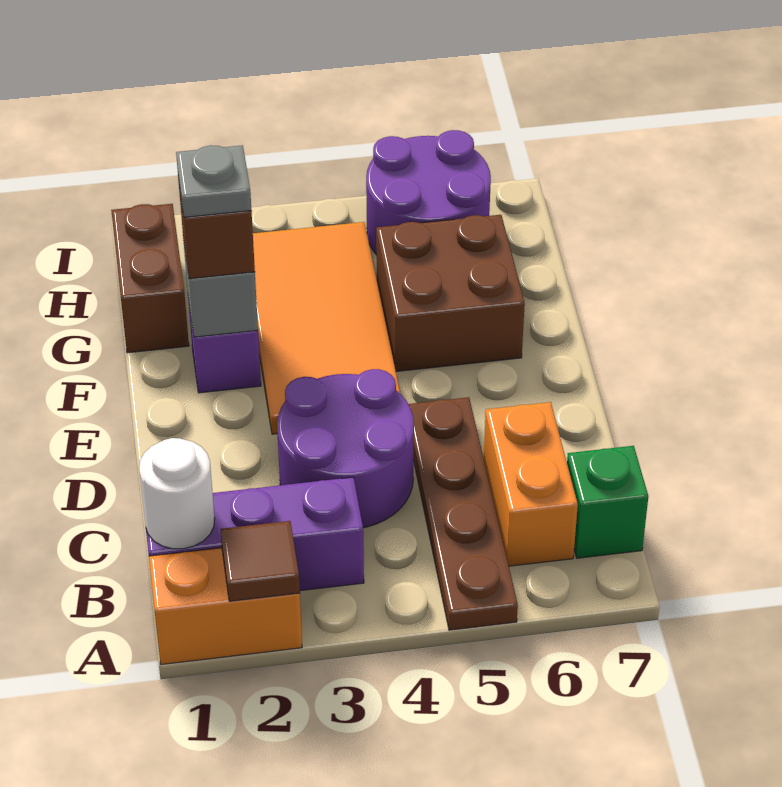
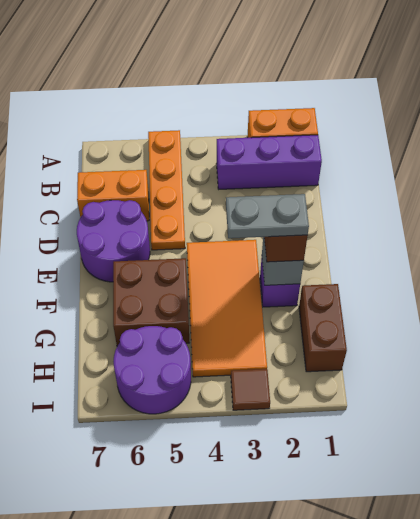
brown tile A2 level 2 -> brown tile I3 level 1
brown plate A5:D5 level 1 -> orange plate A5:D5 level 1
white round brick B1 level 2 -> none
orange brick B6:C6 level 1 -> orange brick C6:C7 level 1
green brick B7 level 1 -> none
purple round brick C3:D4 level 1 -> purple round brick D6:E7 level 1
grey plate F2 level 4 -> grey plate F2:F3 level 4

